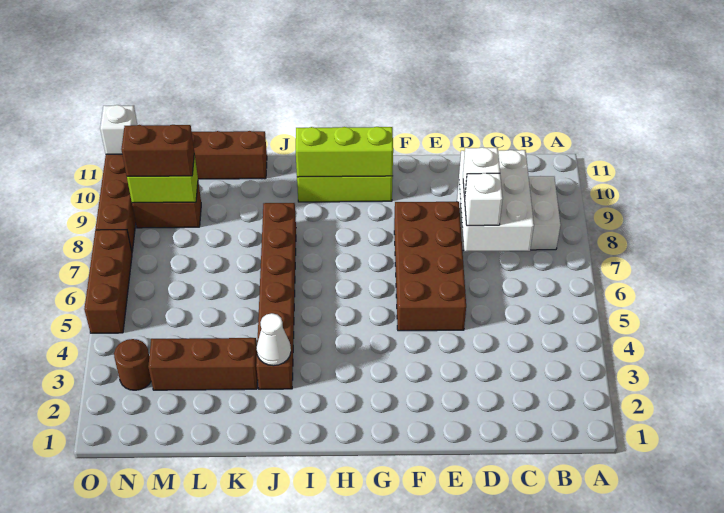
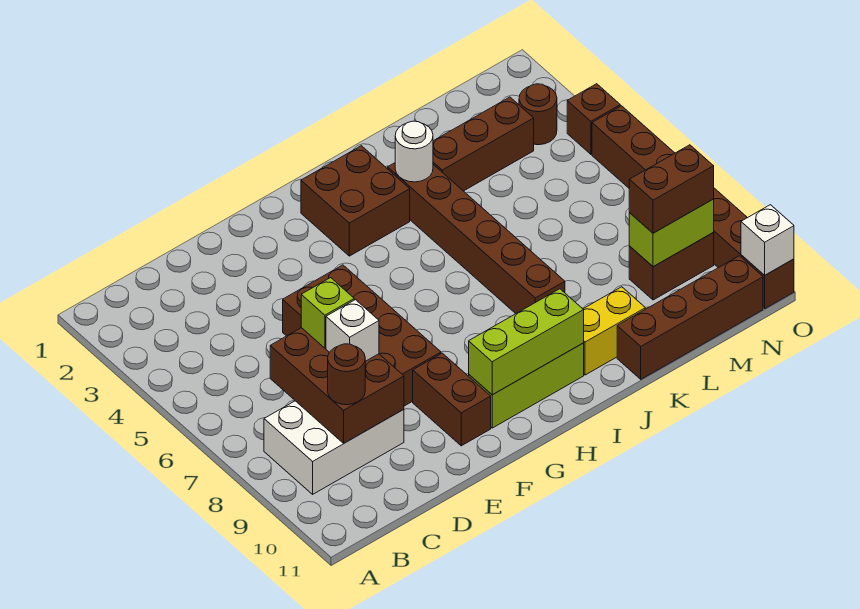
white brick C7:D9 level 2 -> brown brick C7:D9 level 2
none -> brown round brick C9 level 3
white brick D7 level 3 -> lime brick D7 level 3
none -> brown brick F9:F10 level 1
none -> brown brick H2:I3 level 1
white cone J3 level 2 -> white round brick J3 level 2
none -> yellow brick J10:K10 level 1
none -> brown brick O4 level 1

